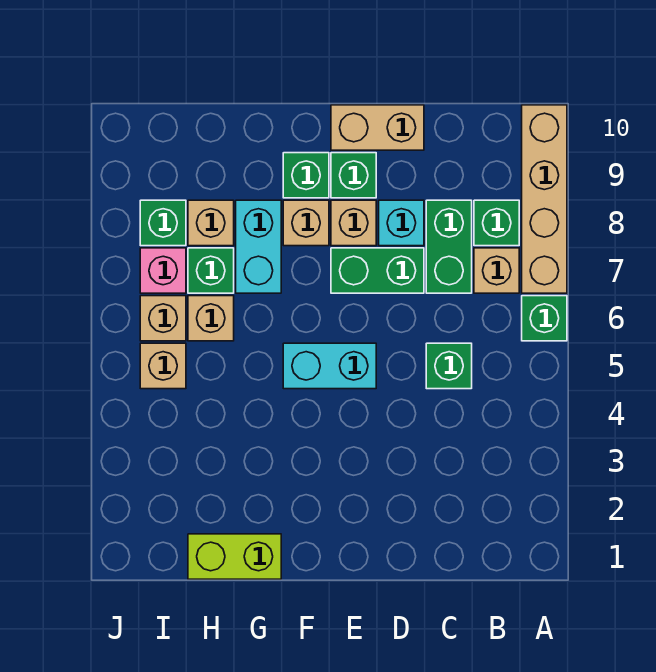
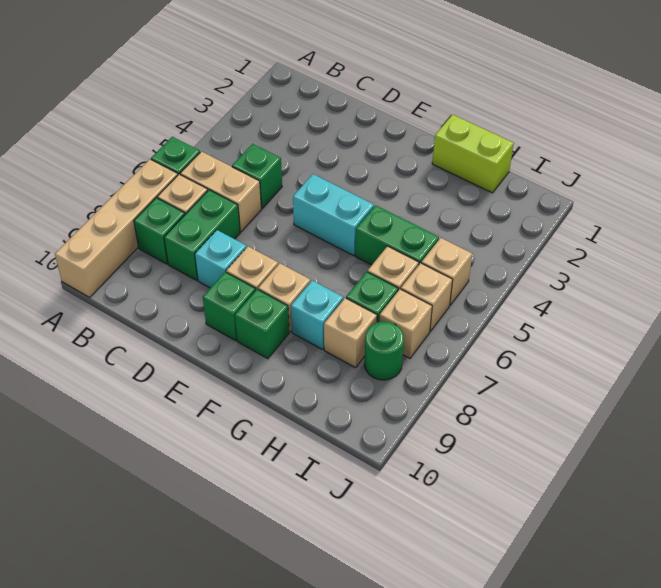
green brick D7:E7 level 1 -> green brick G5:H5 level 1
tan brick D10:E10 level 1 -> tan brick B6:C6 level 1
cyan brick G7:G8 level 1 -> cyan brick G8 level 1
pink brick I7 level 1 -> tan brick I7 level 1
green brick I8 level 1 -> green round brick I8 level 1

